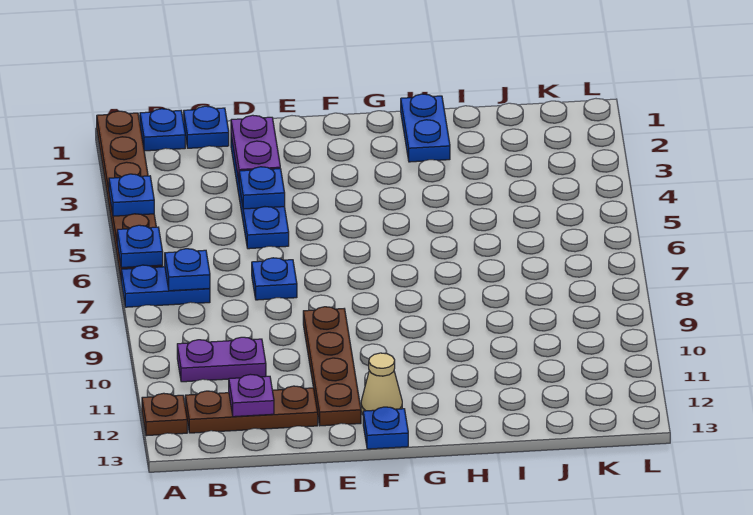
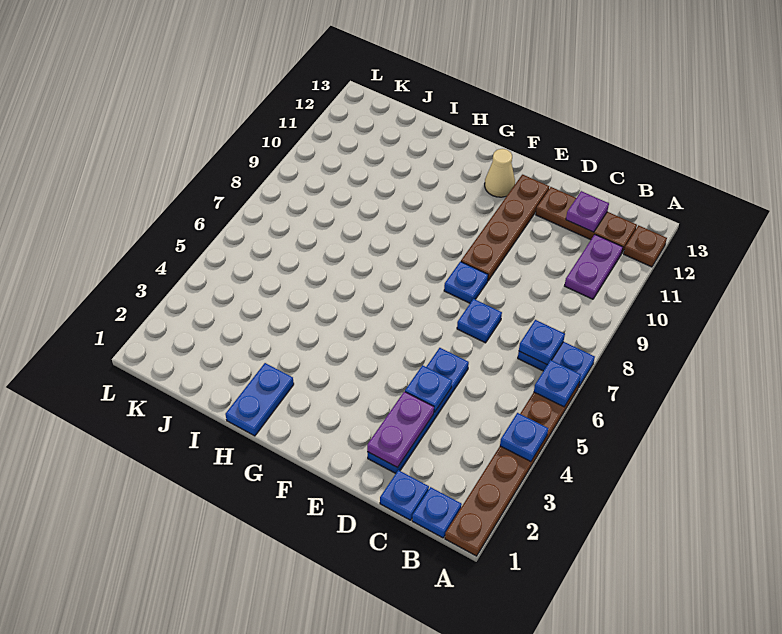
purple plate B10:C10 level 1 -> purple plate B10:B11 level 1
blue plate F13 level 1 -> blue plate E8 level 1

